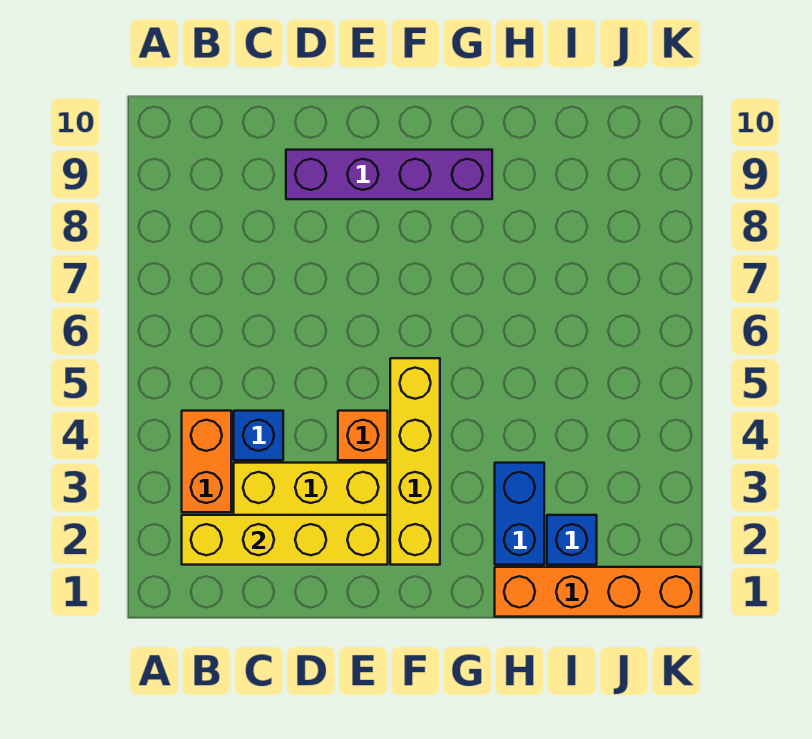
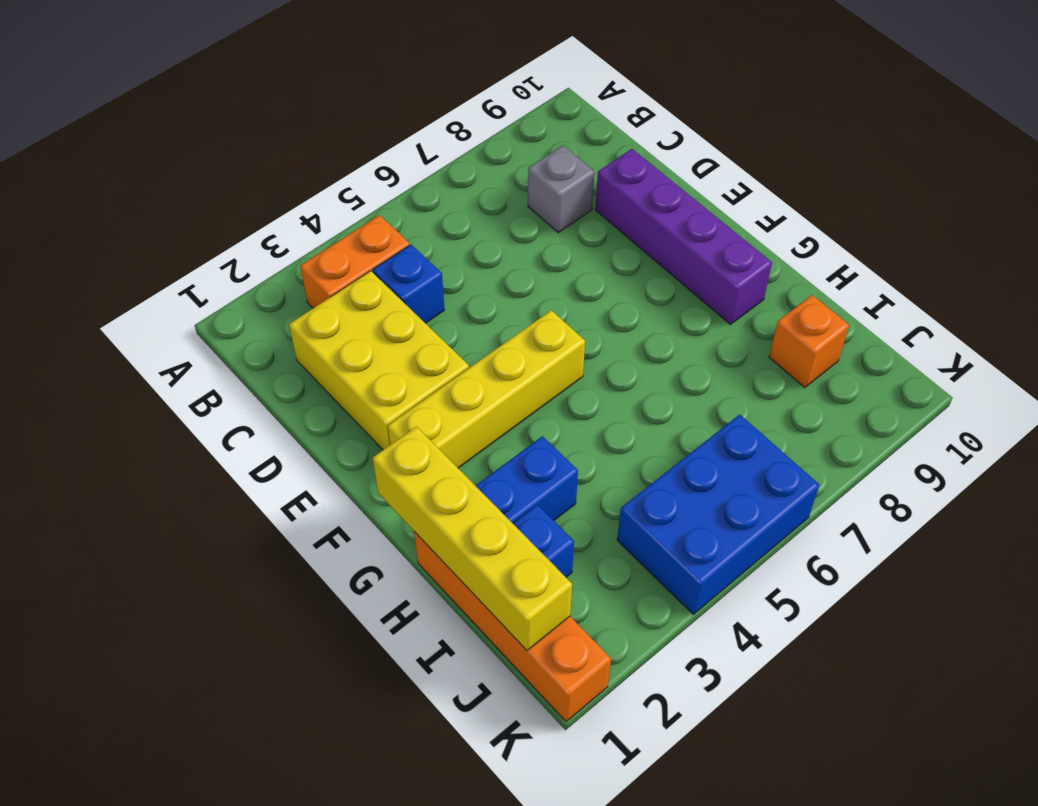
yellow brick B2:E2 level 2 -> yellow brick G1:J1 level 2
none -> grey brick C8 level 1
orange brick E4 level 1 -> orange brick I9 level 1
none -> blue brick J4:K6 level 1

